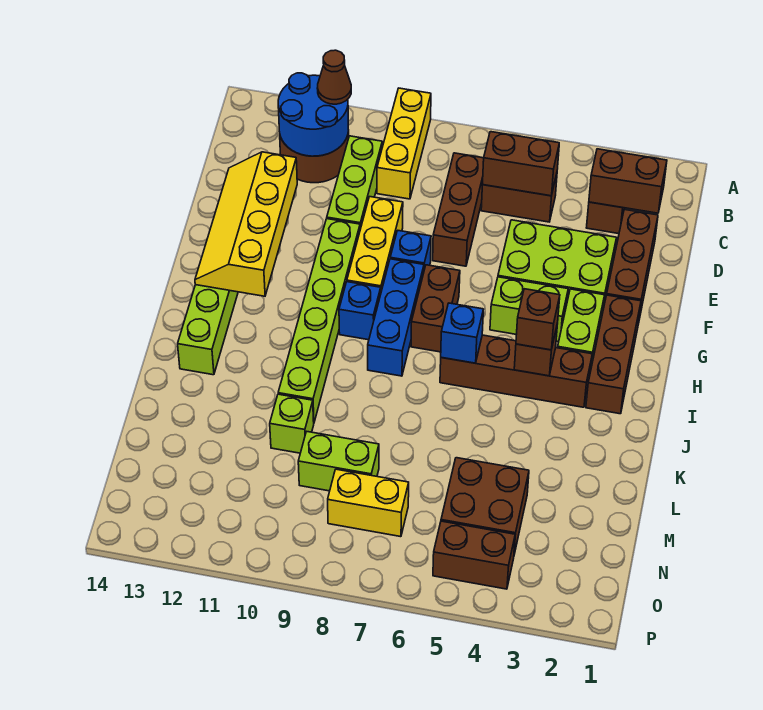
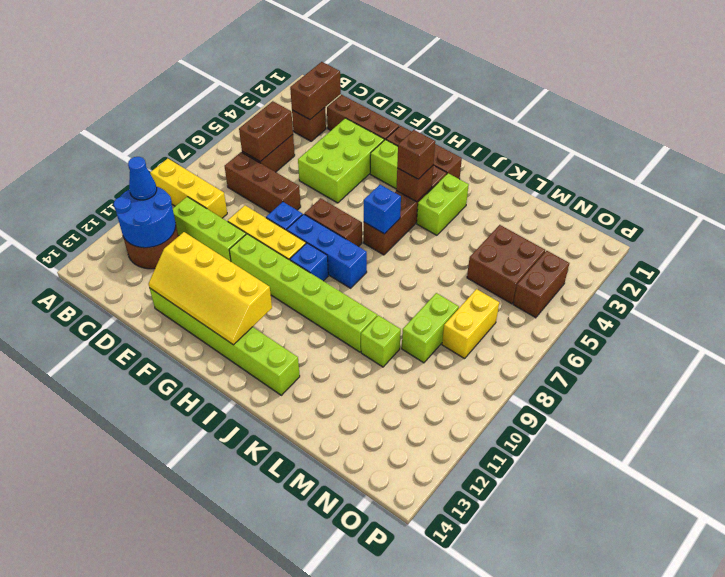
brown cone B11 level 3 -> blue cone B11 level 3
lime brick G4:G5 level 1 -> lime brick J3:J4 level 1

